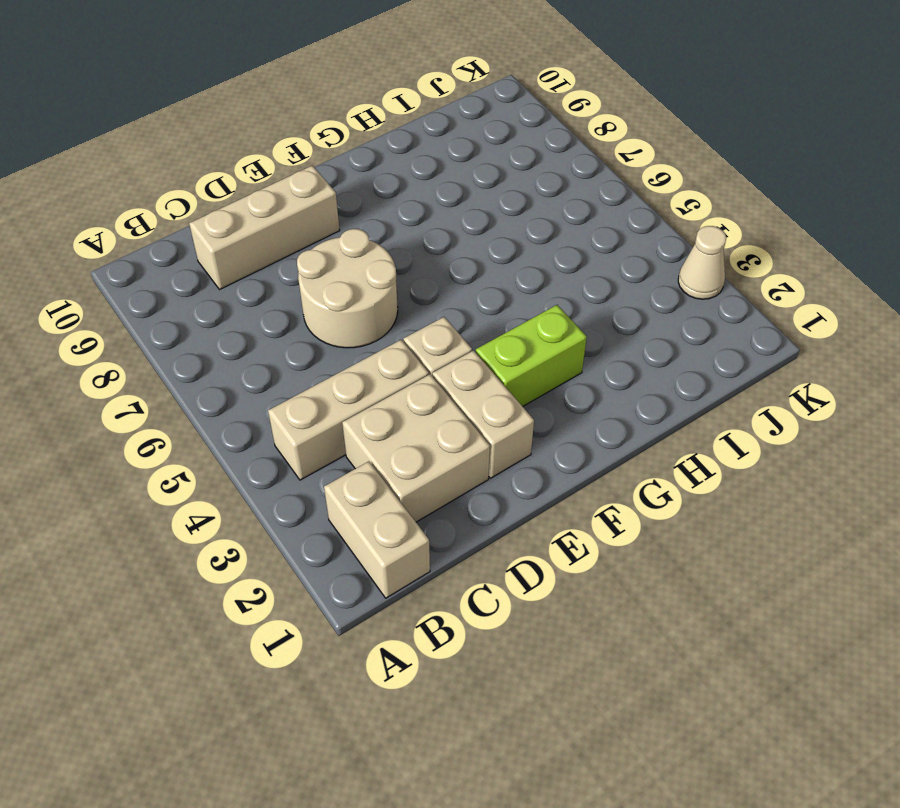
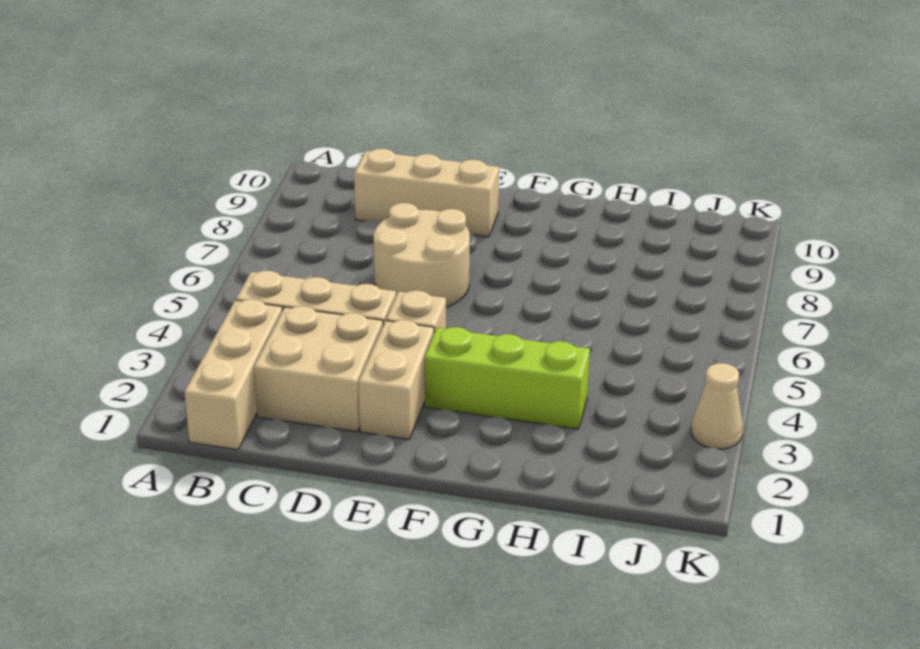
tan brick B1:B2 level 1 -> tan brick B1:B3 level 1
lime brick F3:G3 level 1 -> lime brick F3:H3 level 1

